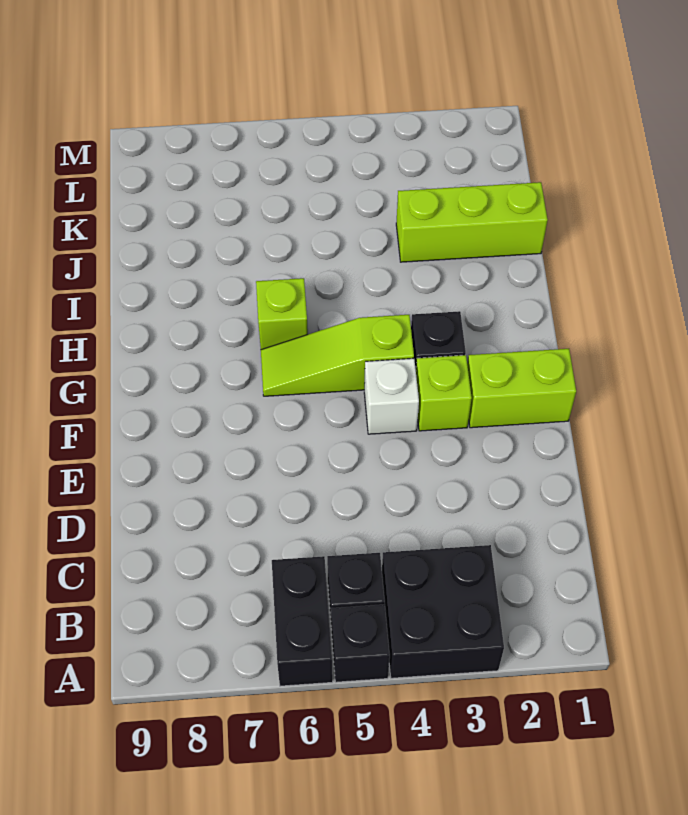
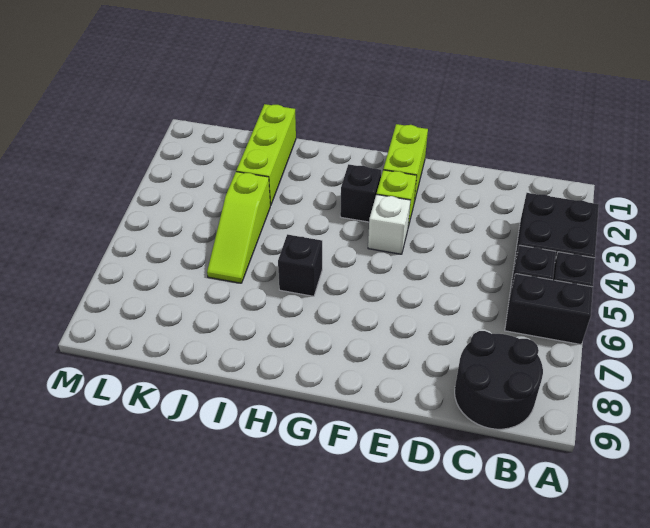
none -> black round brick B8:C9 level 1
lime slope G4:G6 level 1 top 4 -> lime slope J4:J6 level 1 top 4
lime brick H6 level 1 -> black brick H6 level 1

